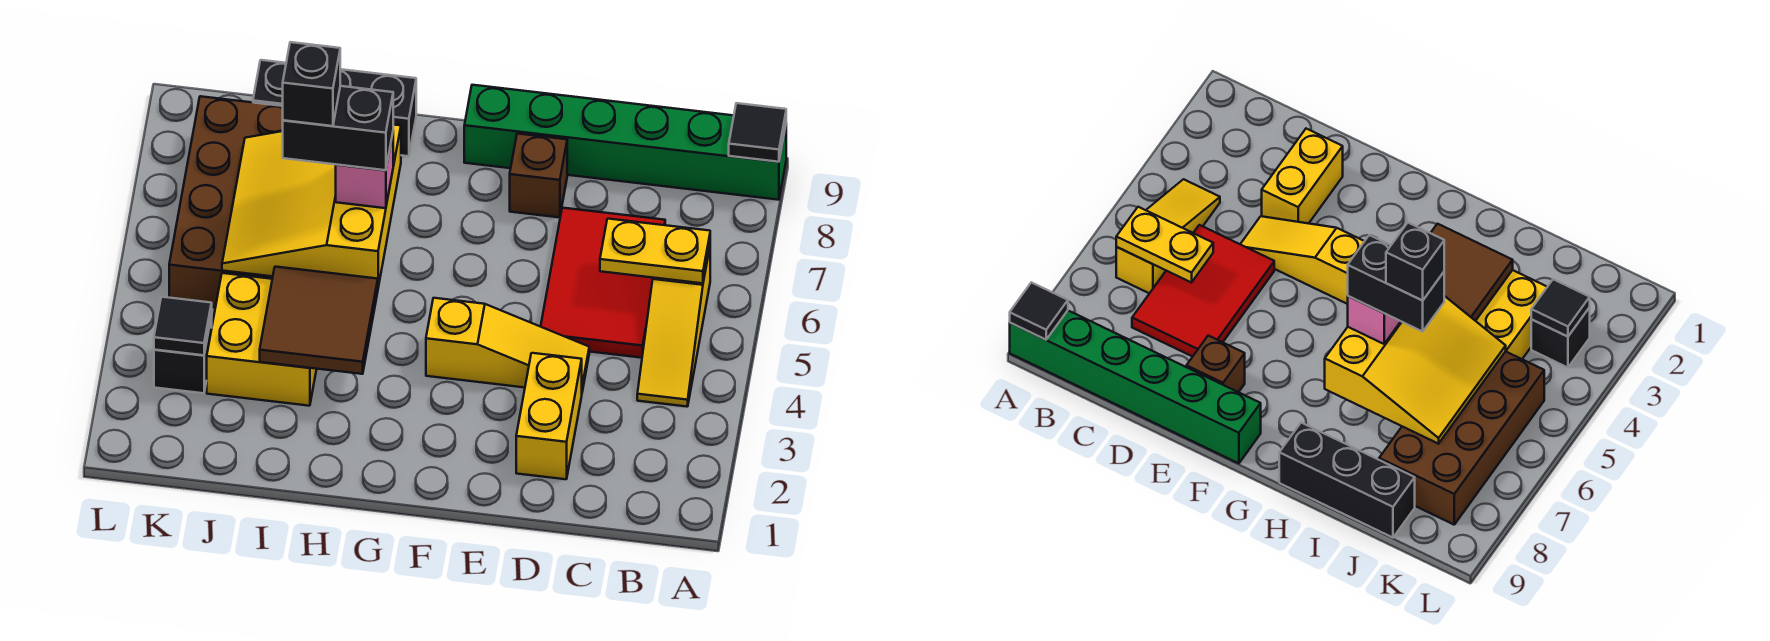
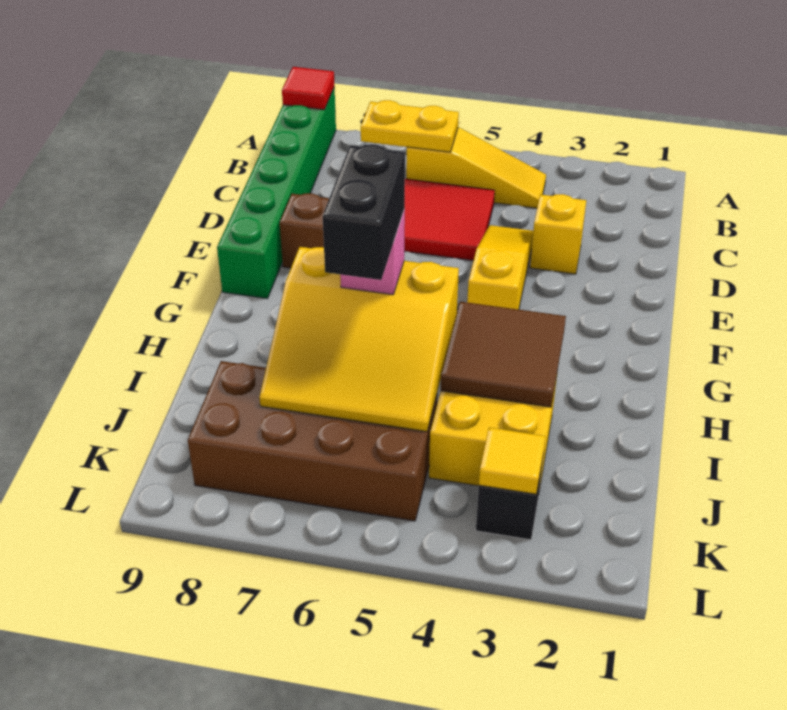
black tile A9 level 2 -> red tile A9 level 2
yellow plate B6:C6 level 2 -> yellow plate B6:B7 level 2
yellow brick D2:D3 level 1 -> yellow brick D3 level 1
black brick H9:J9 level 1 -> none
black brick I6 level 5 -> none
black tile K3 level 2 -> yellow tile K3 level 2

